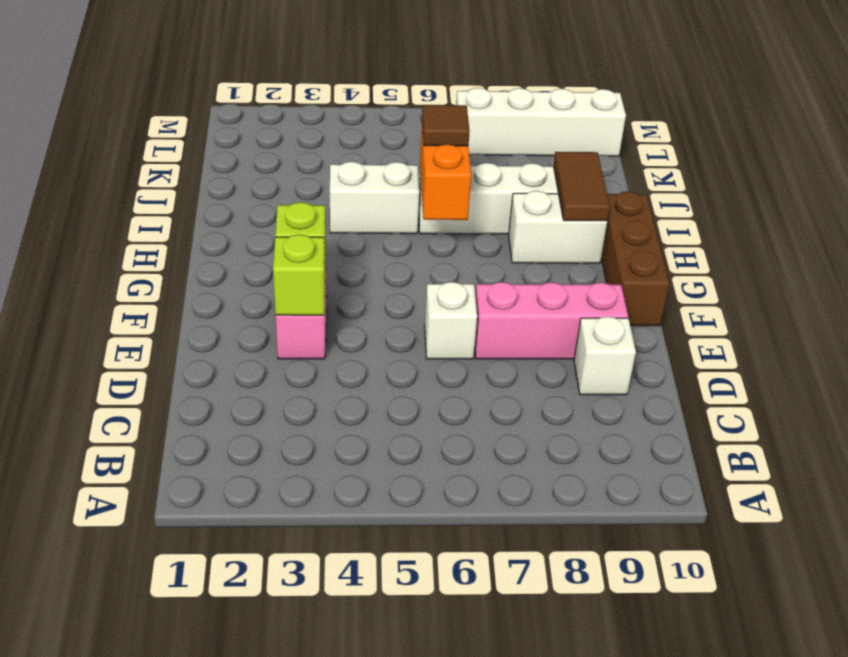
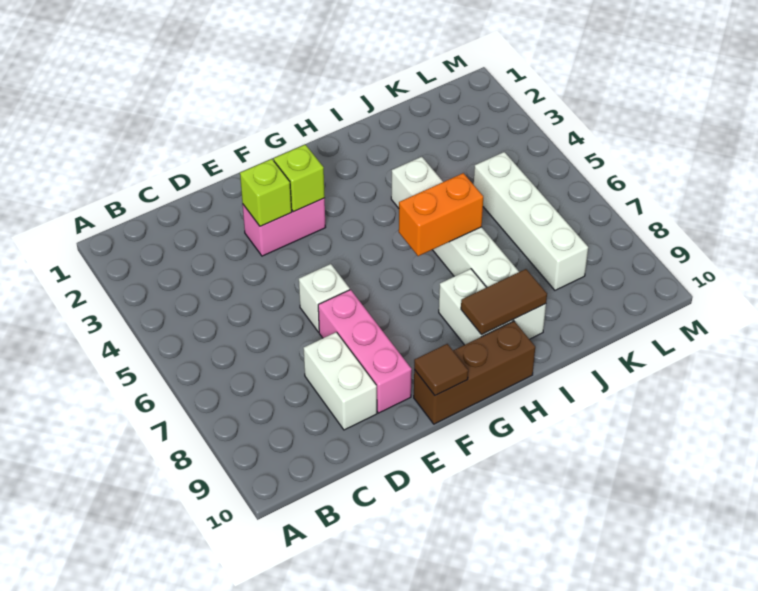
white brick D9 level 1 -> white brick D8:D9 level 1
brown tile I6 level 3 -> brown tile F10 level 2
white brick L7:L10 level 1 -> white brick K5:K8 level 1

